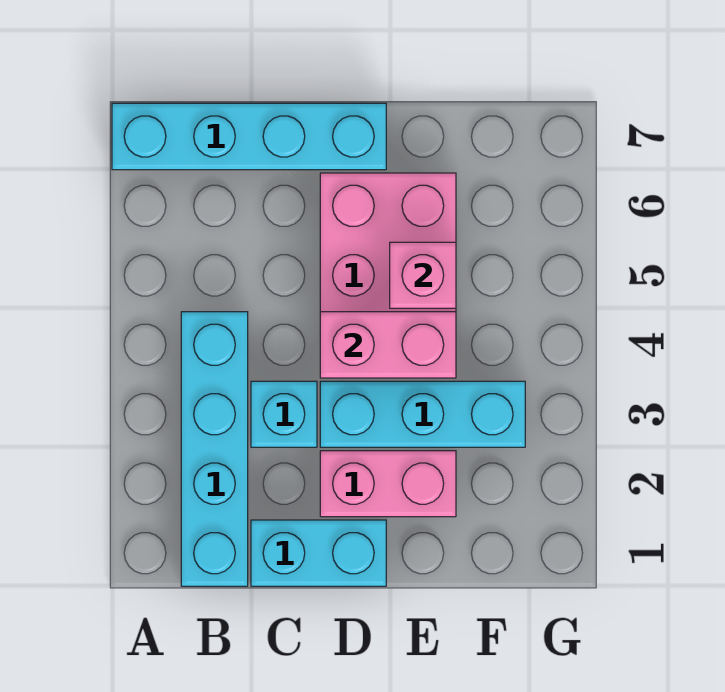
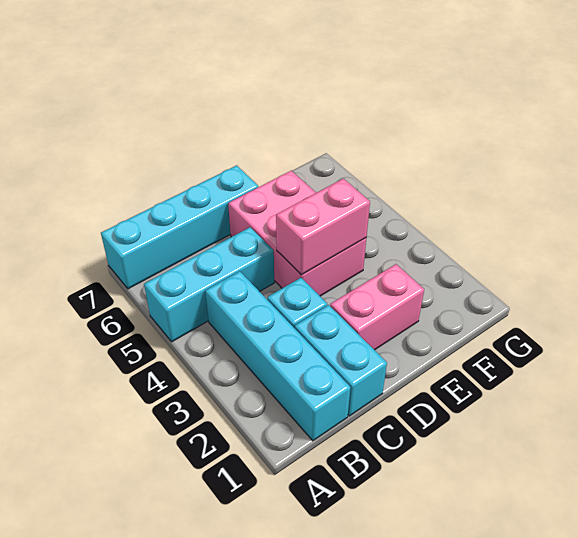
cyan brick C1:D1 level 1 -> cyan brick C1:C2 level 1
cyan brick D3:F3 level 1 -> cyan brick A5:C5 level 1
pink brick E5 level 2 -> none

